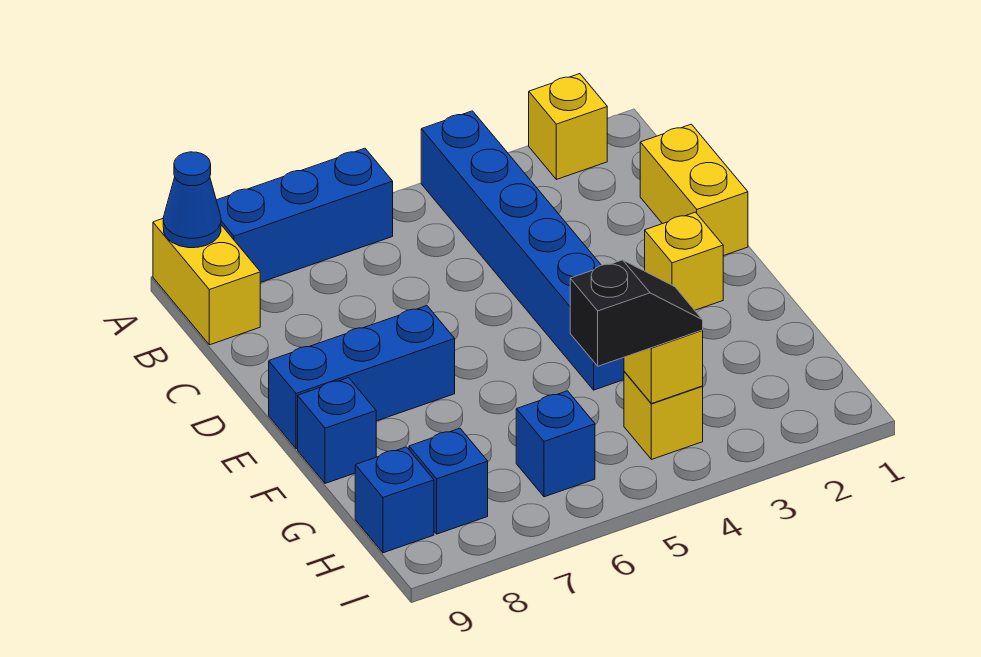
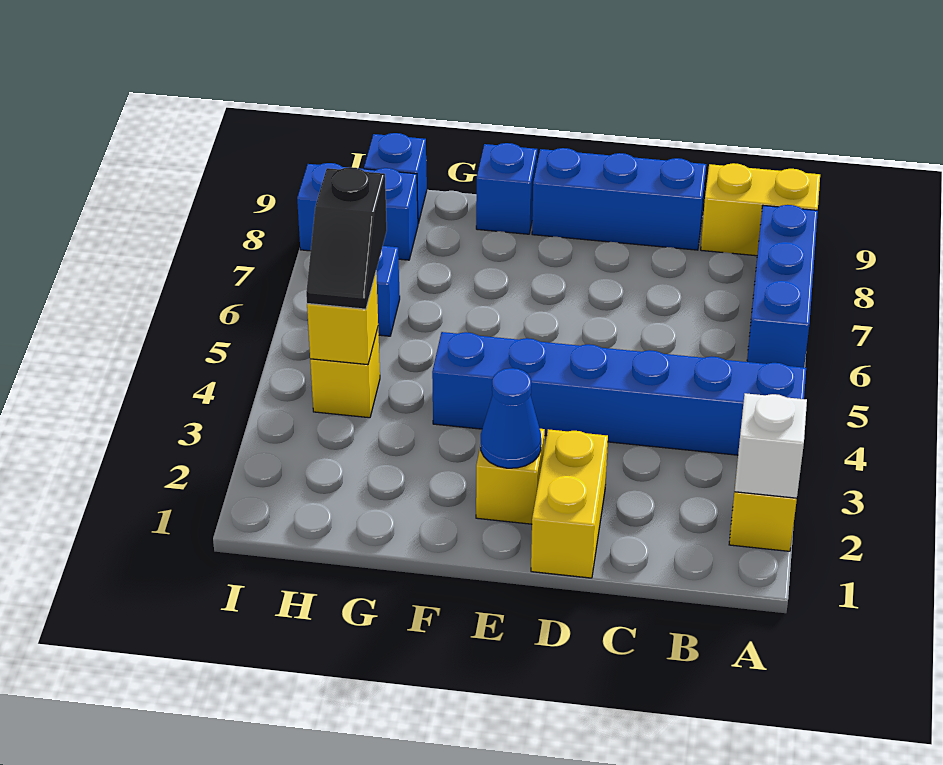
none -> white brick A2 level 2
blue cone A9 level 2 -> blue cone E2 level 2
yellow brick C1:D1 level 1 -> yellow brick D1:D2 level 1
blue brick E7:E9 level 1 -> blue brick C9:E9 level 1
blue brick H8 level 1 -> blue brick H8:I8 level 1

